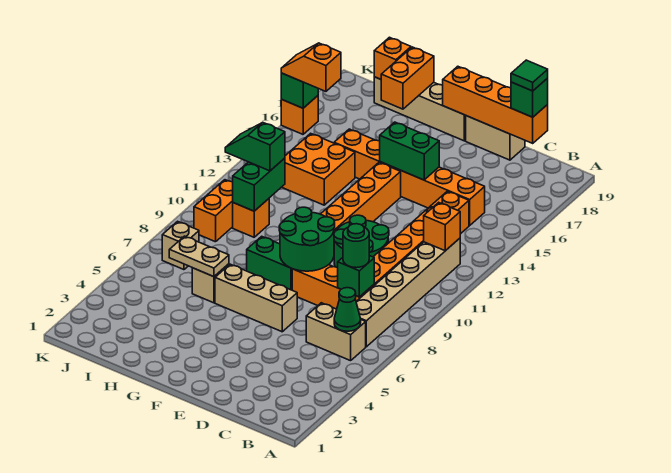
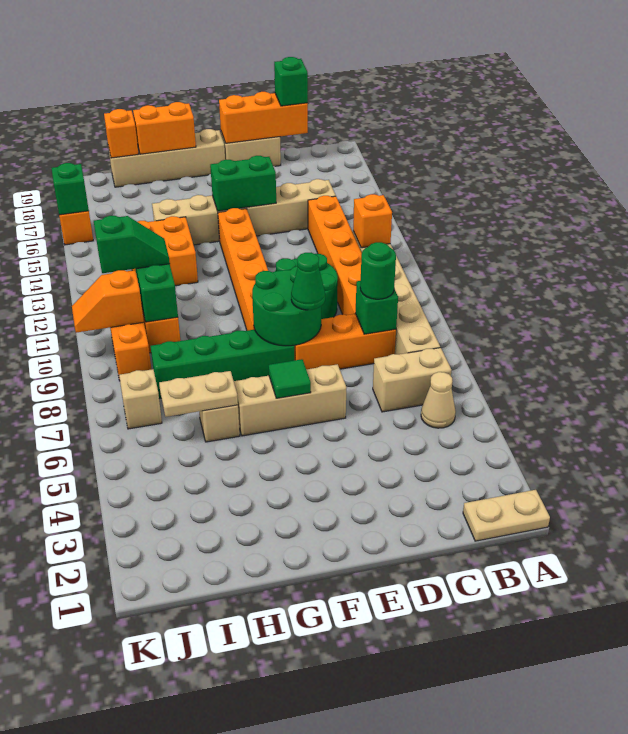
none -> tan plate A1:B1 level 1
none -> tan cone B5 level 1
green cone B6 level 2 -> green cone E8 level 3
orange brick C15:H15 level 1 -> tan brick C15:H15 level 1
orange brick C19:F19 level 2 -> orange brick C19:E19 level 2
green tile C19 level 4 -> green tile F6 level 2
green brick F8:G8 level 1 -> green brick F8:I8 level 1
orange brick H18:H19 level 2 -> orange brick G19:H19 level 2
green slope I11:J11 level 3 top I -> green slope I11:J11 level 3 top J
orange slope J16:K16 level 3 top J -> orange slope J10:K10 level 2 top J

